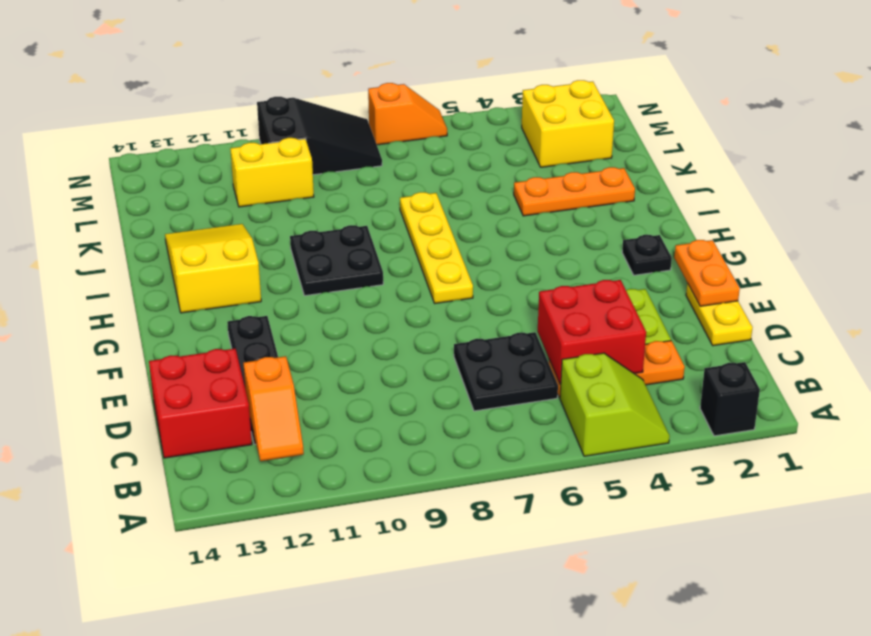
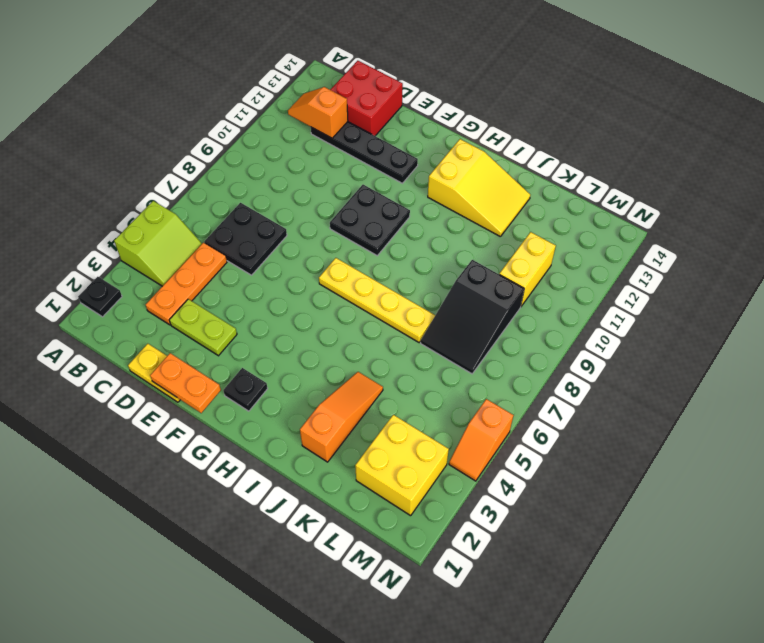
black brick A2 level 1 -> black plate A2 level 1
lime slope A4:B5 level 1 top 5 -> lime slope A4:B5 level 1 top A
red brick C4:D5 level 2 -> none
black plate H9:I10 level 1 -> black plate F9:G10 level 1
orange plate J2:J4 level 1 -> orange slope J2:J4 level 1 top 2
black slope M8:N10 level 1 top 10 -> black slope K7:L9 level 1 top 9
orange slope N6:N7 level 1 top 7 -> orange slope N4:N5 level 1 top 5

